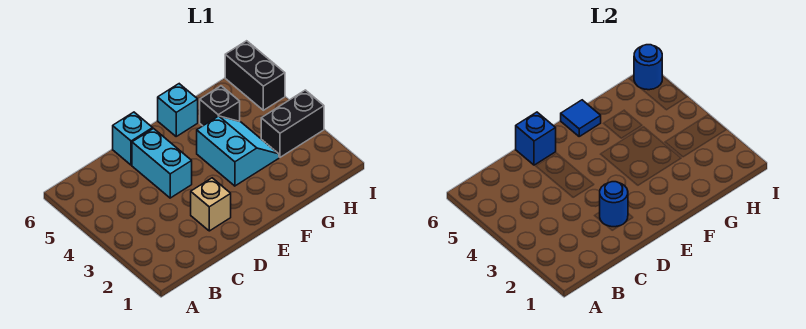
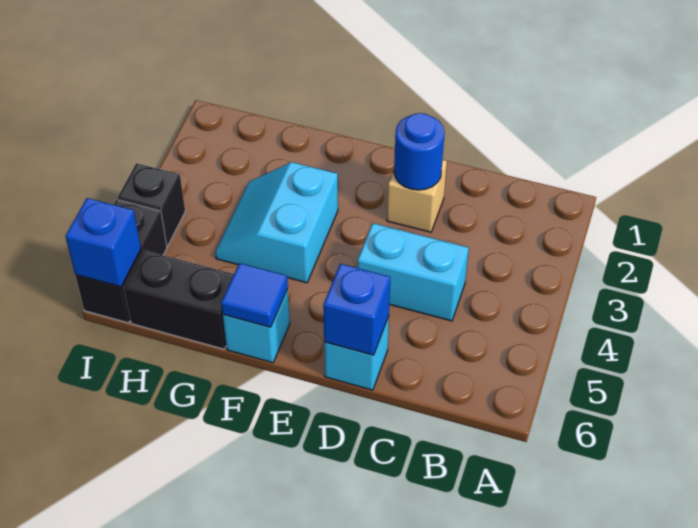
cyan brick D4:D5 level 1 -> cyan brick C4:D4 level 1
black brick G5 level 1 -> black brick I4 level 1
black brick H3:I3 level 1 -> black brick G6:H6 level 1
blue round brick I6 level 2 -> blue brick I6 level 2

